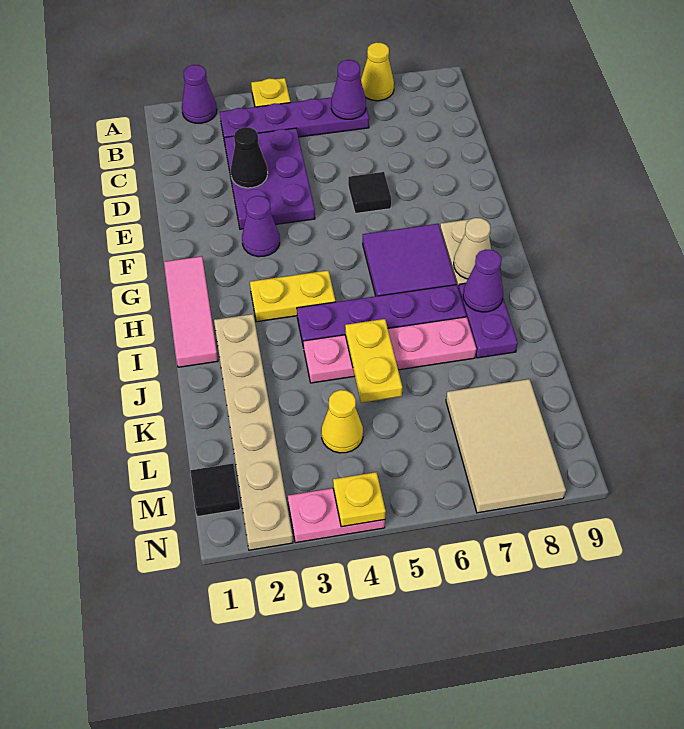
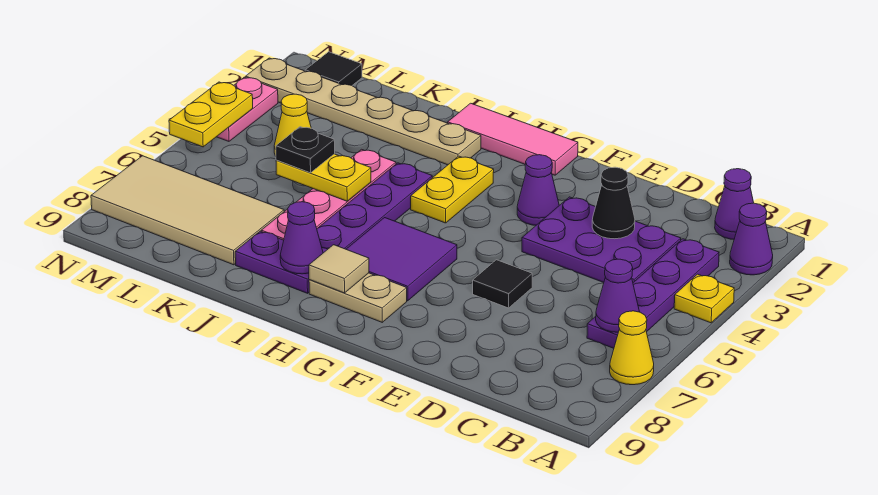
none -> purple cone B1 level 1
tan cone H8 level 2 -> tan tile H8 level 2
none -> black plate K5 level 3
tan tile L7:N8 level 1 -> tan tile K7:N8 level 1
yellow plate N4 level 2 -> yellow plate N4:N5 level 2

